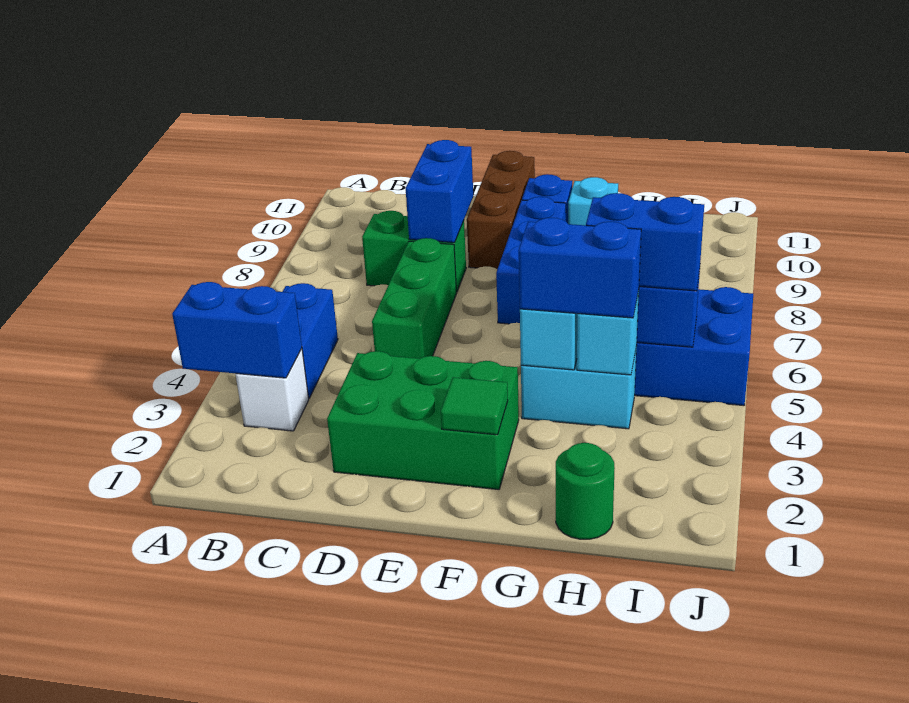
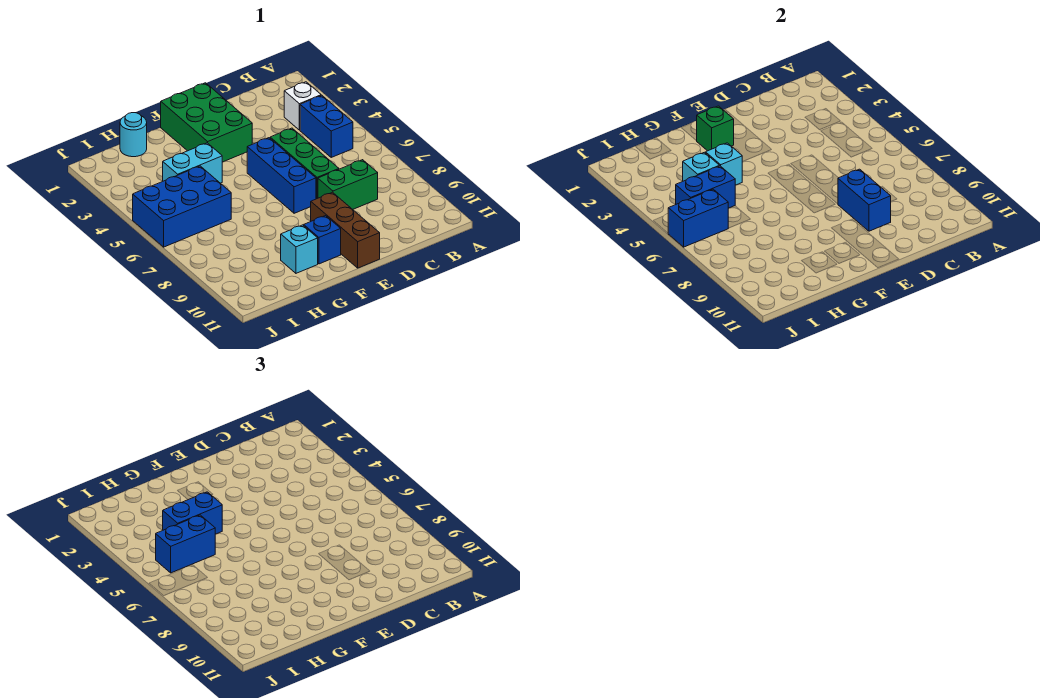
blue brick A3:B3 level 2 -> blue brick I6:J6 level 2
green brick D2:F3 level 1 -> green brick E1:F3 level 1
green tile F2 level 2 -> green brick F2 level 2
blue brick F7:F9 level 1 -> blue brick E5:E7 level 1
green round brick H1 level 1 -> cyan round brick H1 level 1

